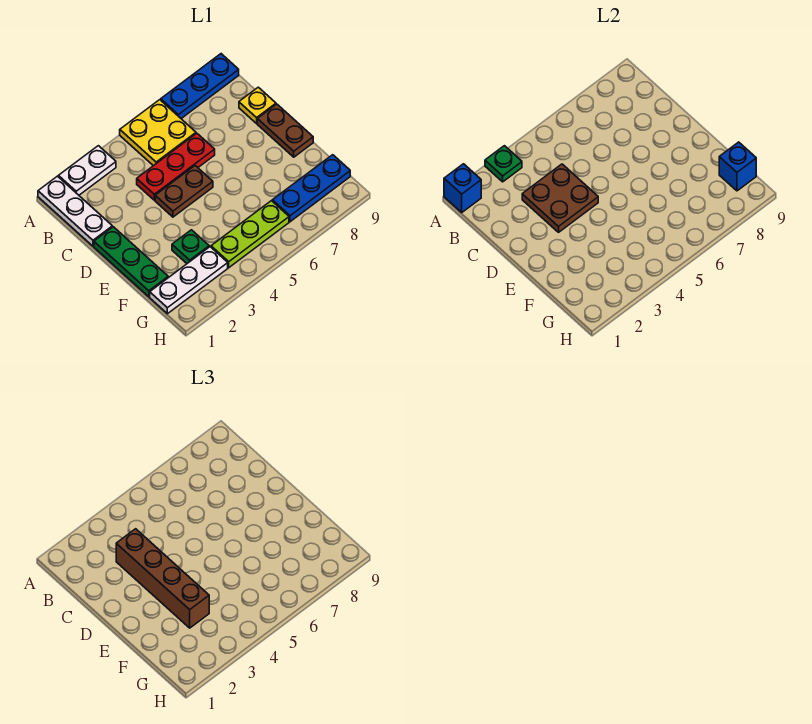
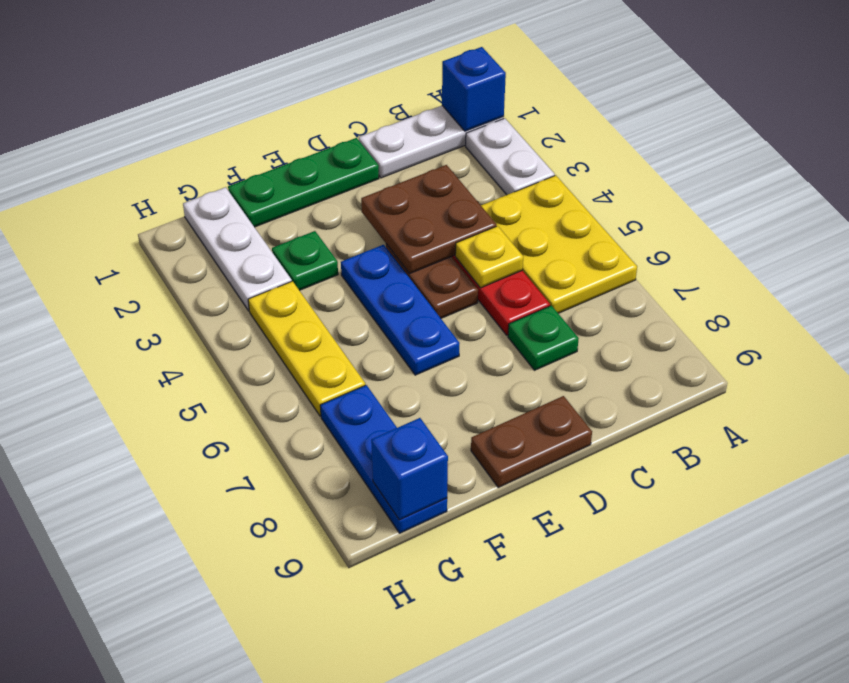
green plate A3 level 2 -> green plate C7 level 1
yellow plate A5:B6 level 1 -> yellow plate A4:B6 level 1
blue plate A7:A9 level 1 -> blue plate E4:E6 level 1
brown brick C3:F3 level 3 -> none
yellow plate C9 level 1 -> yellow plate C5 level 2
lime plate G4:G6 level 1 -> yellow plate G4:G6 level 1

